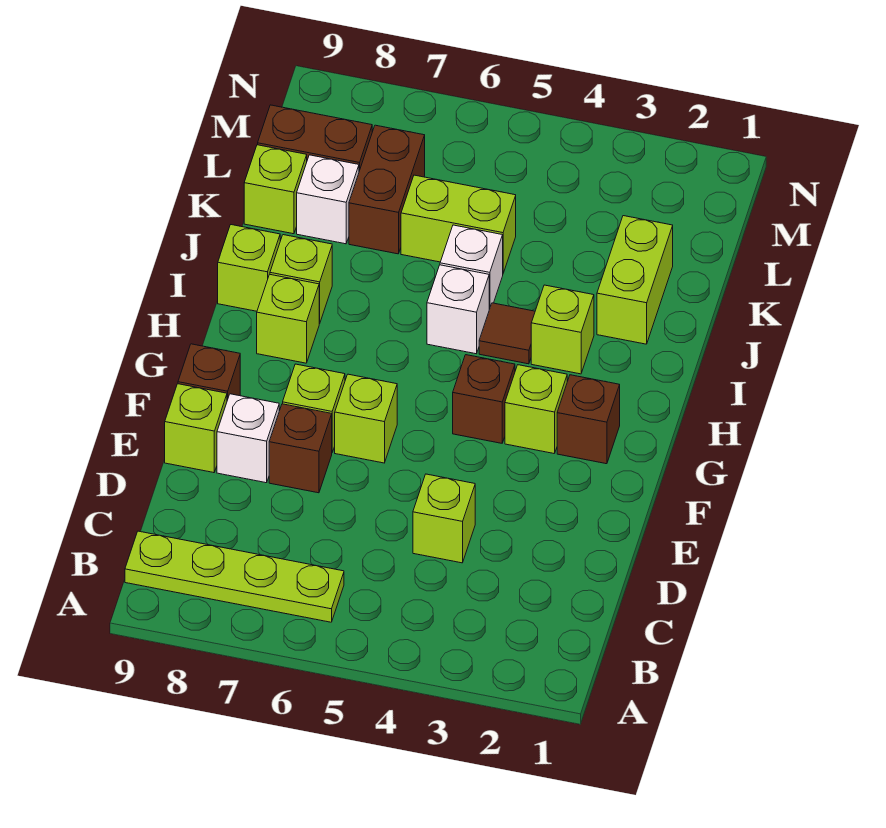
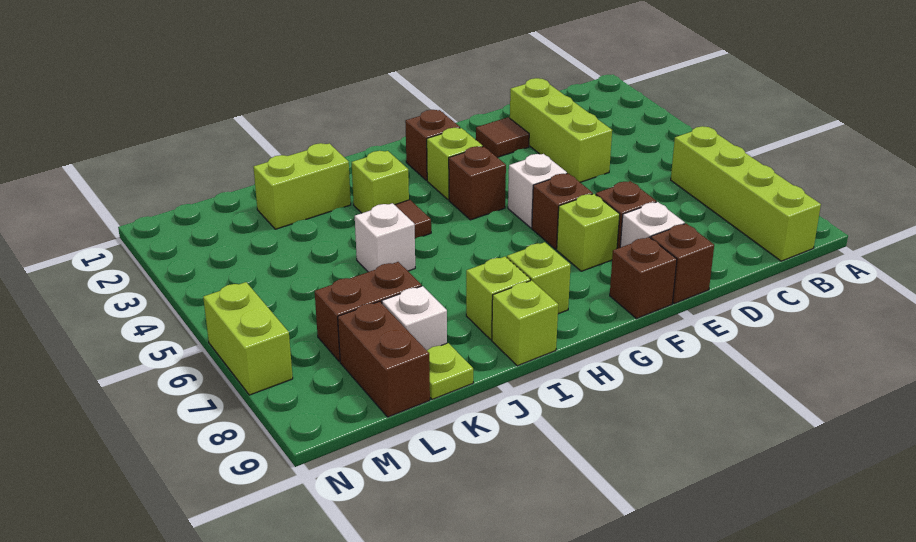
lime plate B6:B9 level 1 -> lime brick B6:B9 level 1
lime brick D4 level 1 -> lime brick D2:D4 level 1
none -> brown tile E2 level 1
lime brick E9 level 1 -> brown brick E9 level 1
lime brick F6 level 1 -> brown brick F6 level 1
white brick I5 level 1 -> white brick F5 level 1
lime brick K5:K6 level 1 -> lime brick N6:N7 level 1
lime brick K9 level 1 -> lime plate K9 level 1

